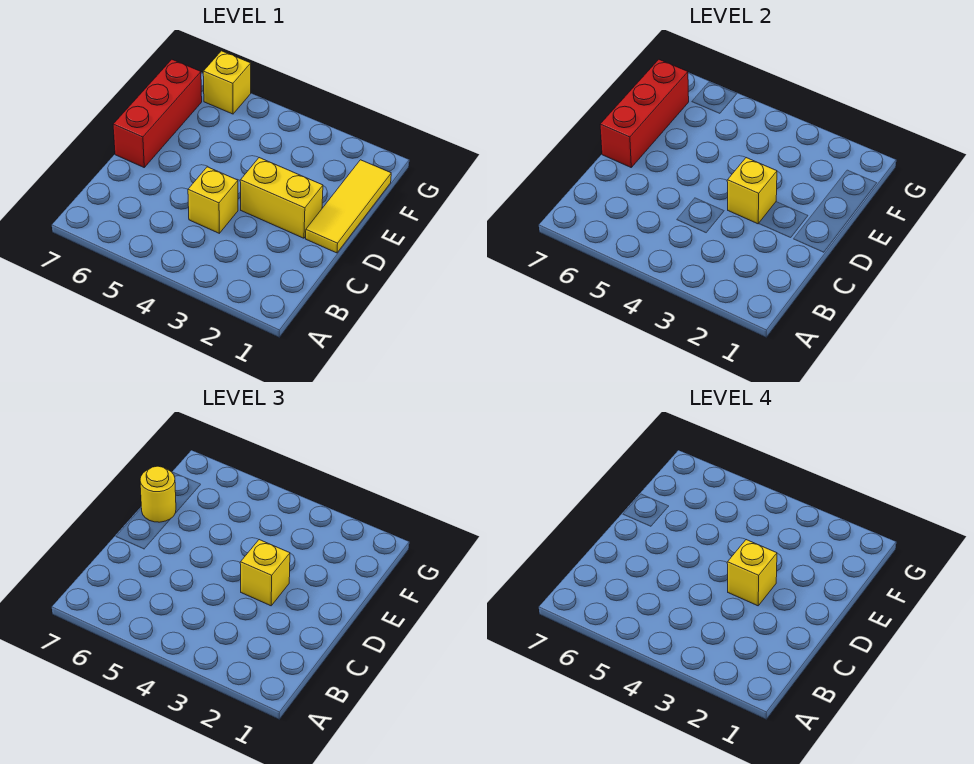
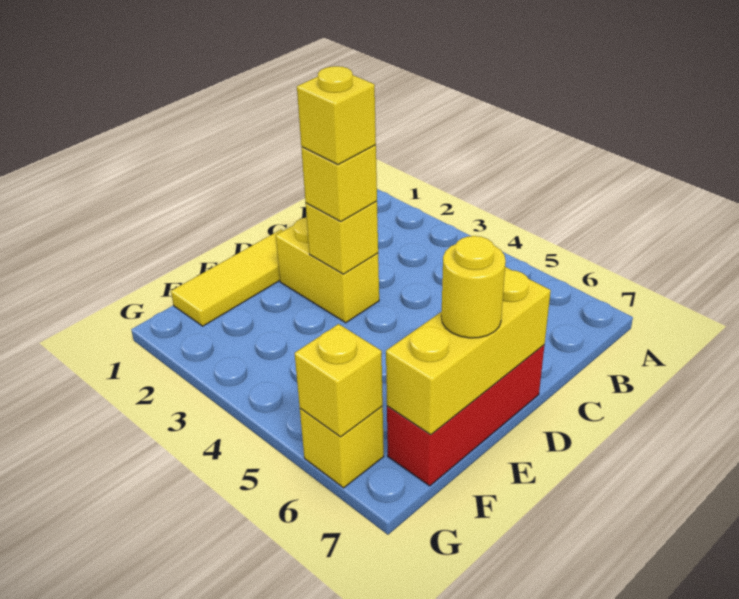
yellow brick C4 level 1 -> yellow brick G6 level 2
red brick D7:F7 level 2 -> yellow brick D7:F7 level 2

